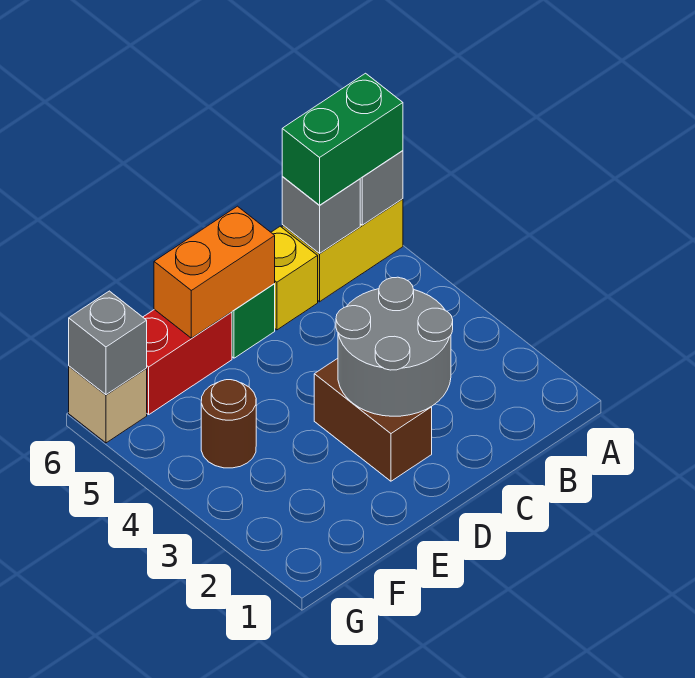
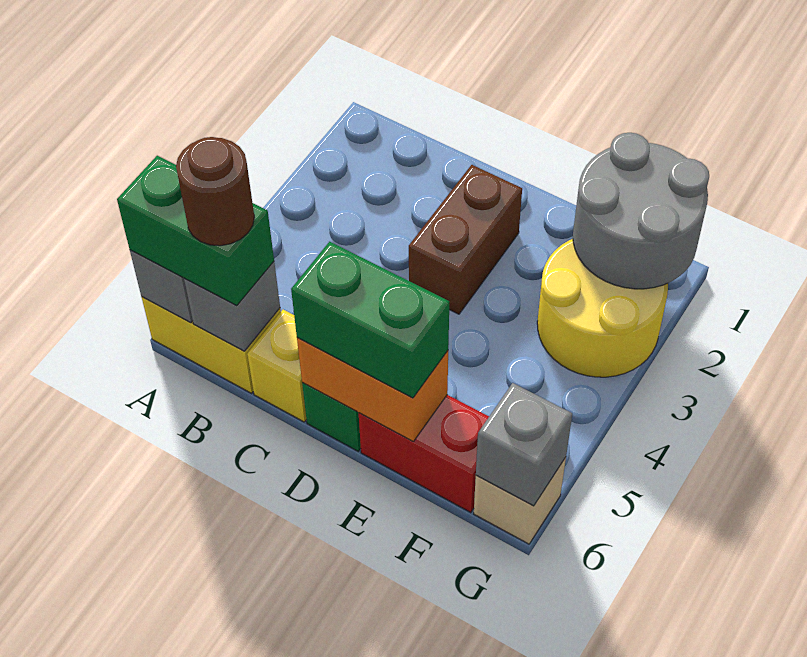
grey round brick C2:D3 level 2 -> grey round brick F1:G2 level 2
none -> green brick D6:E6 level 3
none -> yellow round brick F2:G3 level 1
brown round brick F4 level 1 -> brown round brick B6 level 4

